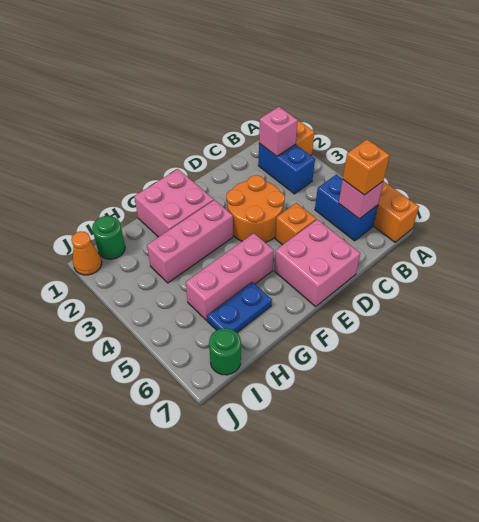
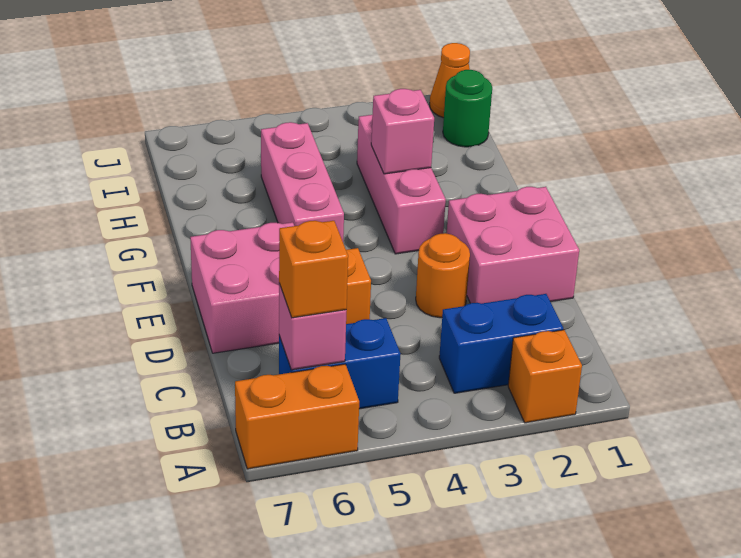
pink brick B2 level 2 -> pink brick G3 level 2
orange round brick D3:E4 level 1 -> orange round brick D3 level 1
pink brick F1:G2 level 1 -> pink brick D1:E2 level 1
blue plate G6:H6 level 1 -> none
green round brick I7 level 1 -> none

